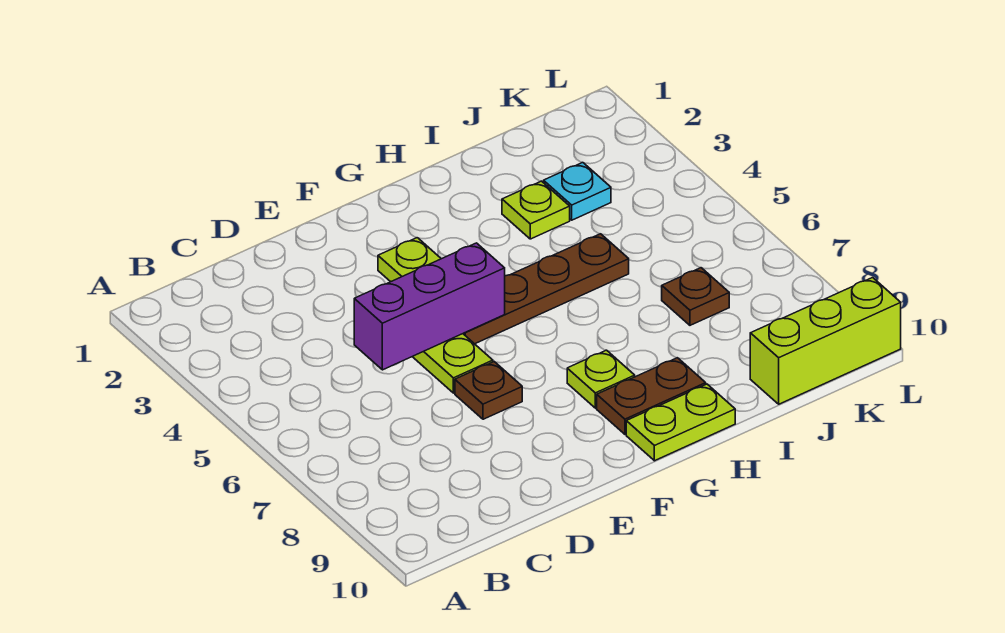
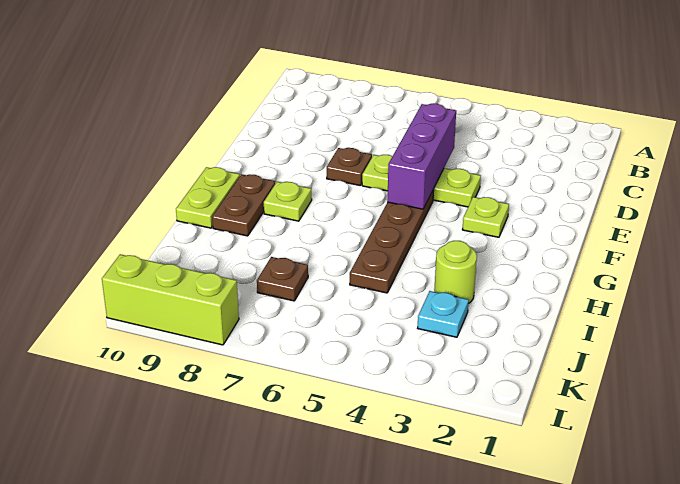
lime plate I3 level 1 -> lime round brick I3 level 1
lime brick J10:L10 level 1 -> lime brick L8:L10 level 1

